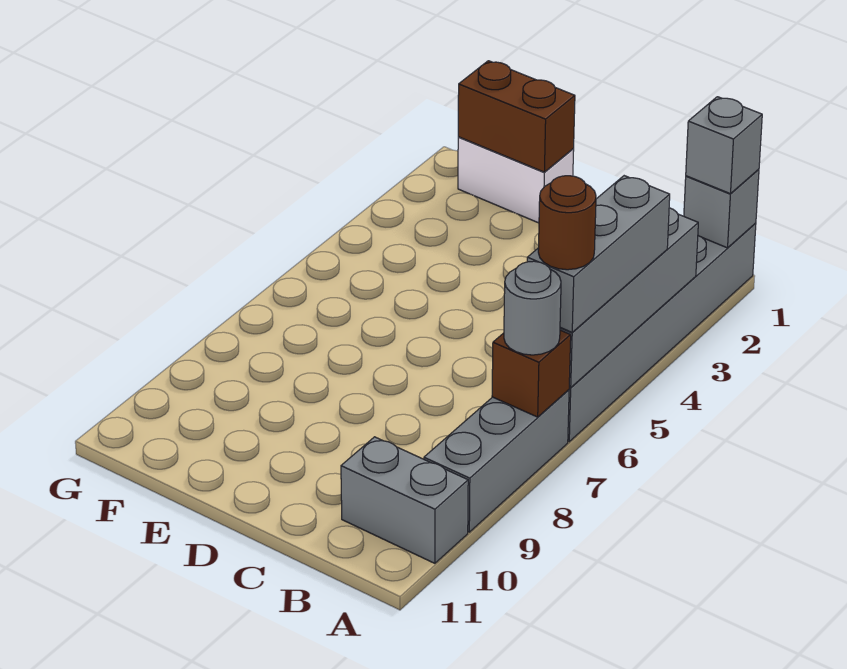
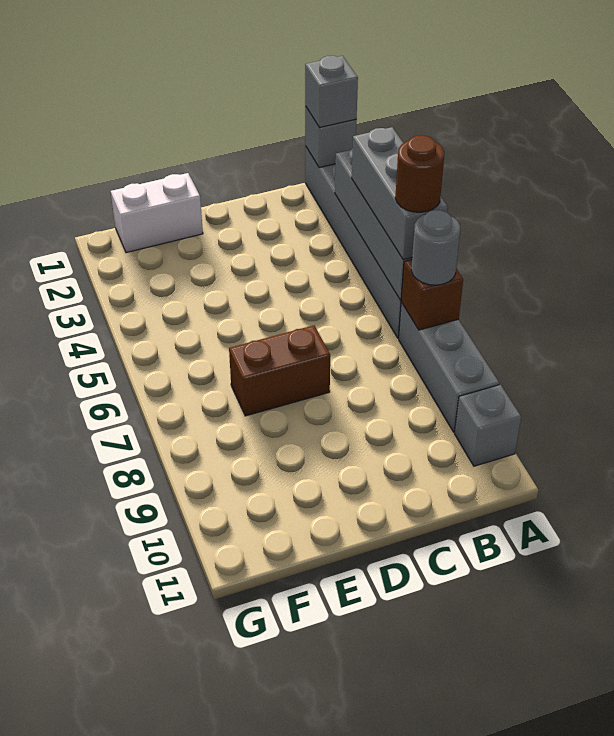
grey brick A10:B10 level 1 -> grey brick A10 level 1
brown brick E1:F1 level 2 -> brown brick D7:E7 level 1

